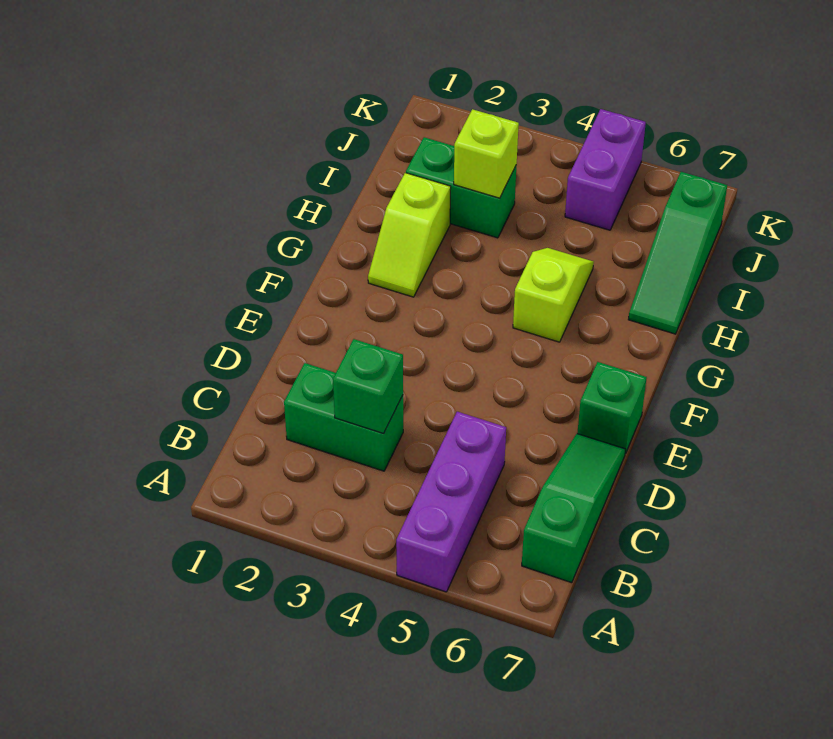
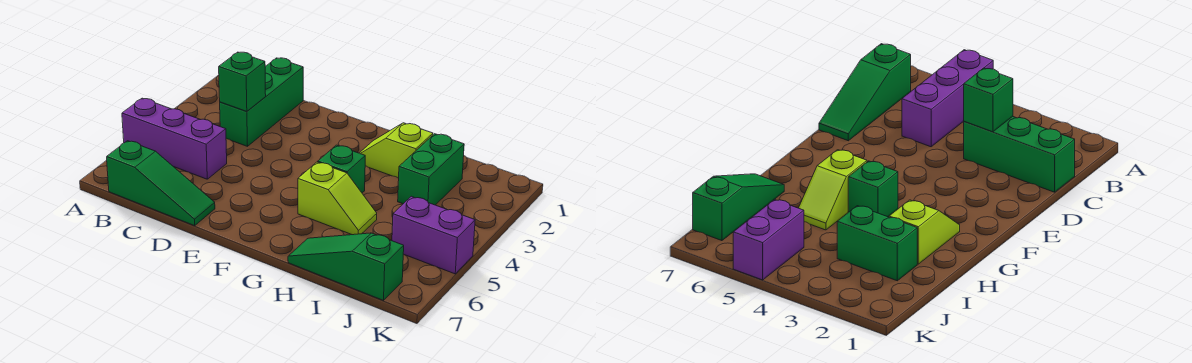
green brick C2:C3 level 1 -> green brick C1:C3 level 1
green brick E7 level 1 -> green brick G4 level 1
lime brick I3 level 2 -> none

